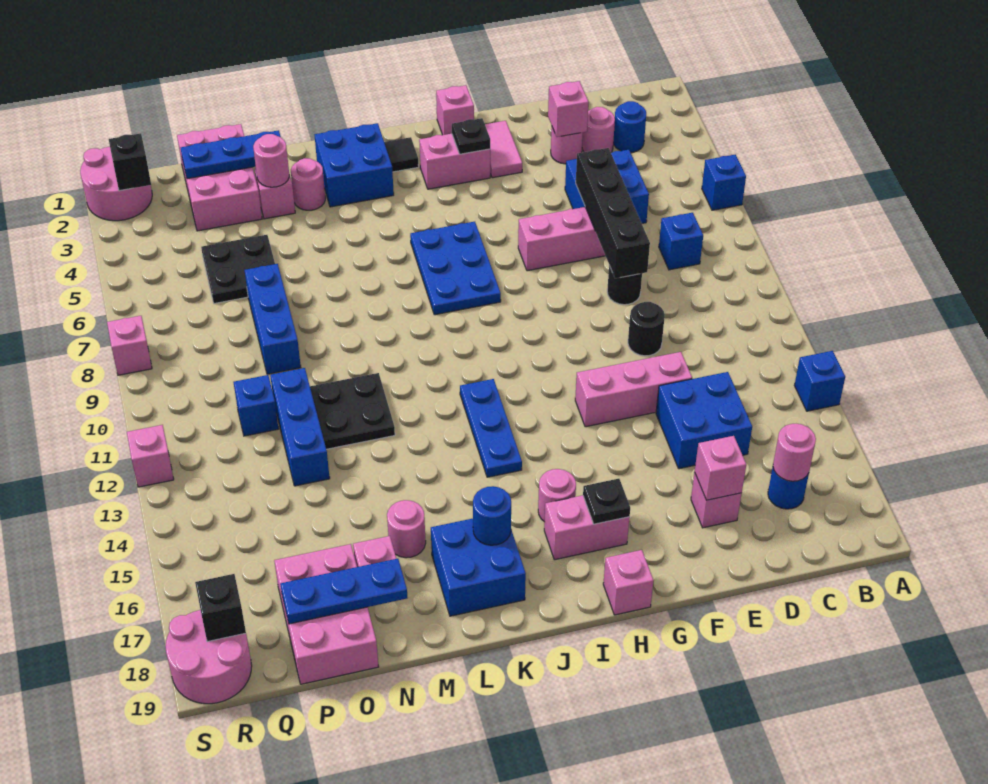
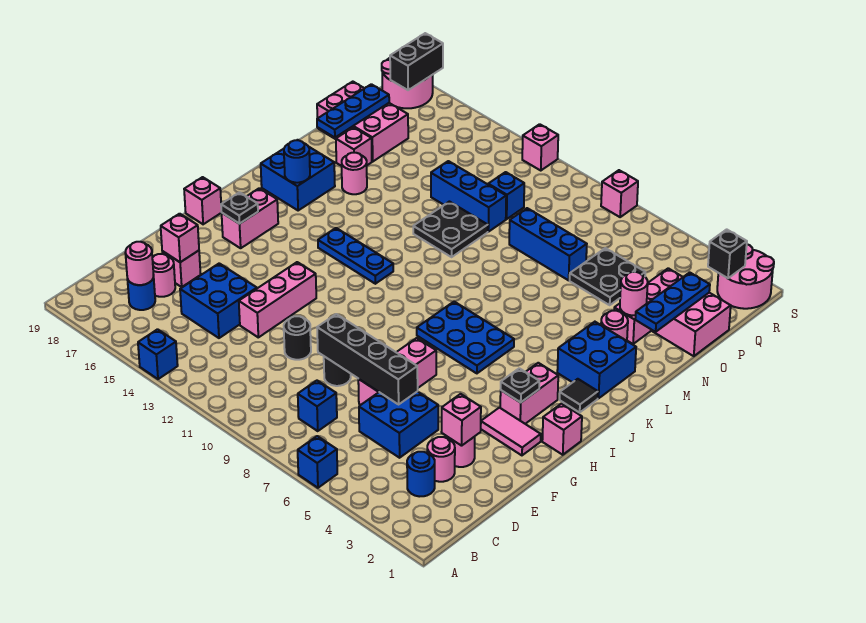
pink round brick I16 level 1 -> pink round brick D17 level 1
black brick R18 level 2 -> black brick R18:S18 level 2

